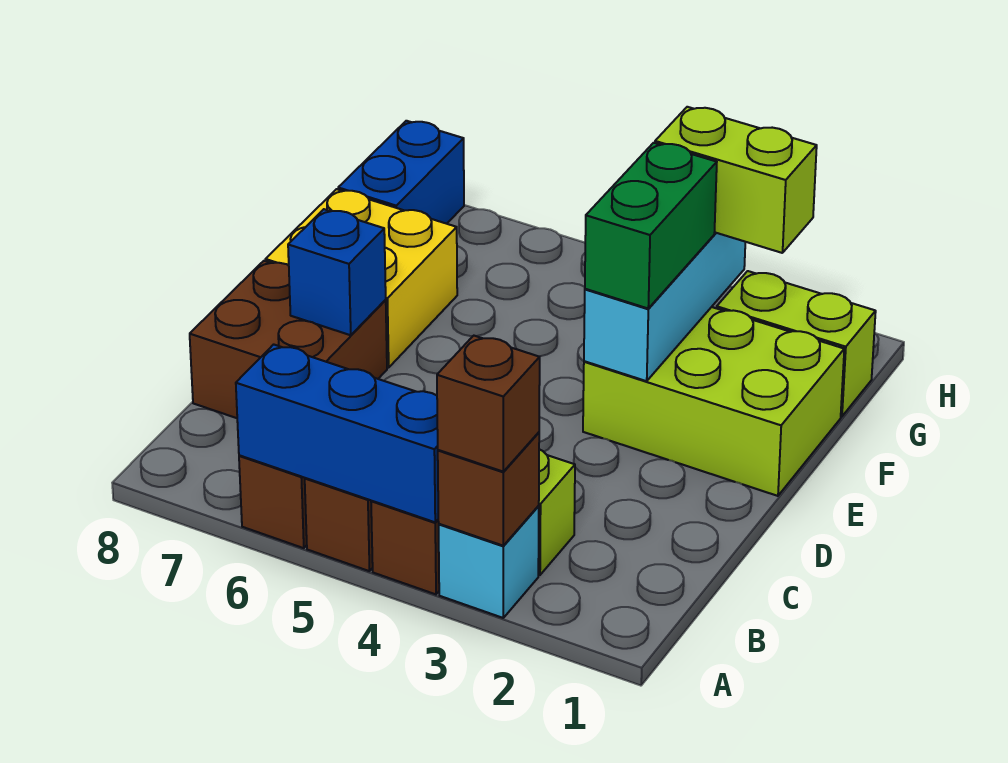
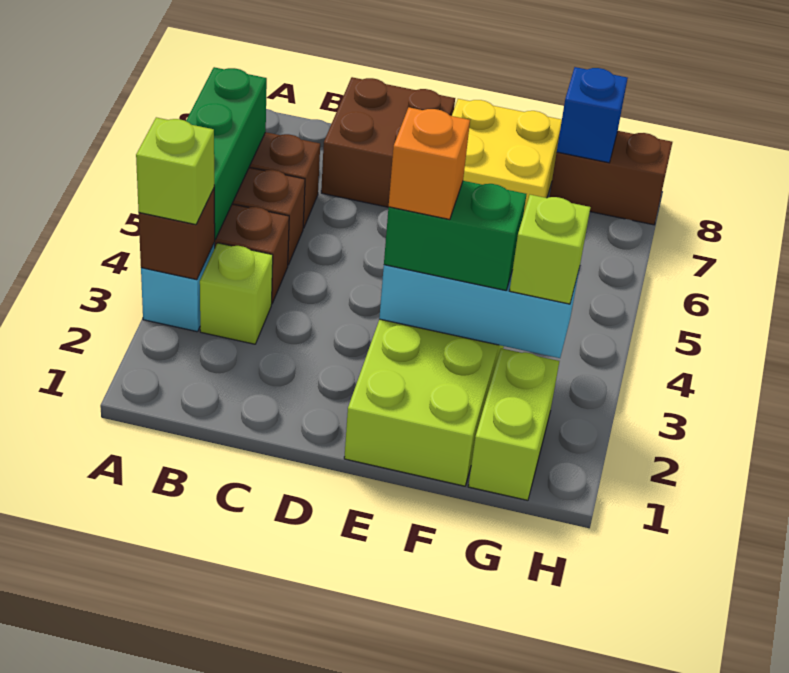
brown brick A3 level 3 -> lime brick A3 level 3
blue brick A4:A6 level 2 -> green brick A4:A6 level 2
blue brick D7 level 2 -> blue brick G8 level 2
none -> orange brick E3 level 4
lime brick G2:G3 level 3 -> lime brick G3 level 3
blue brick G8:H8 level 1 -> brown brick G8:H8 level 1

